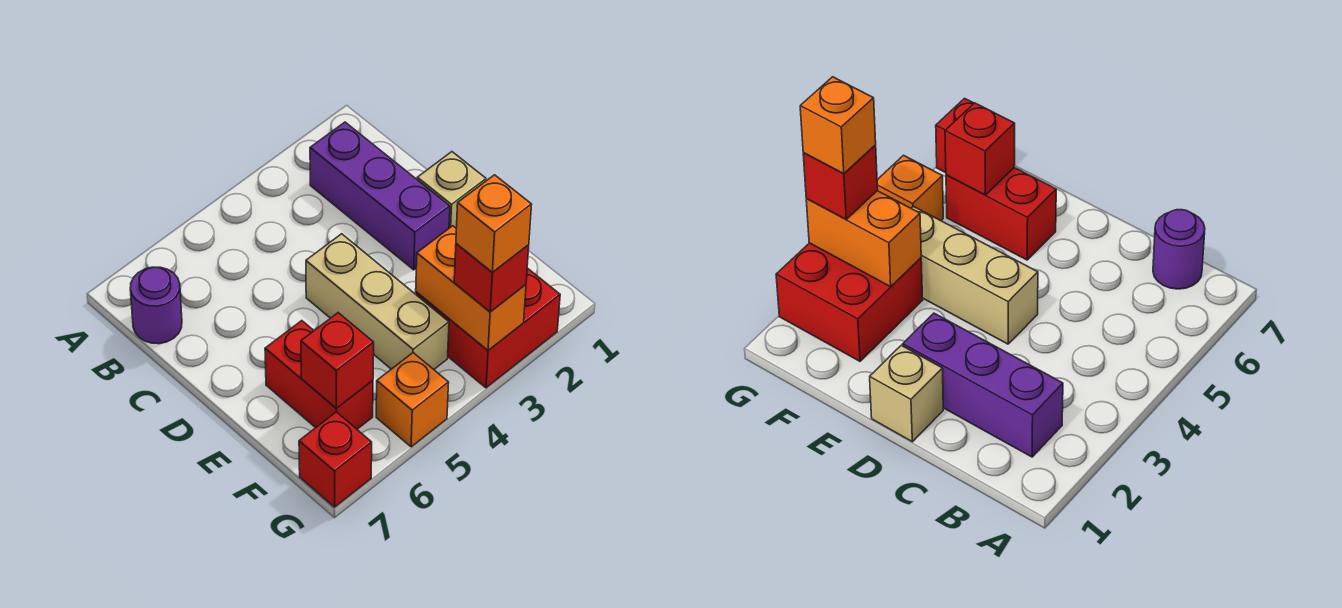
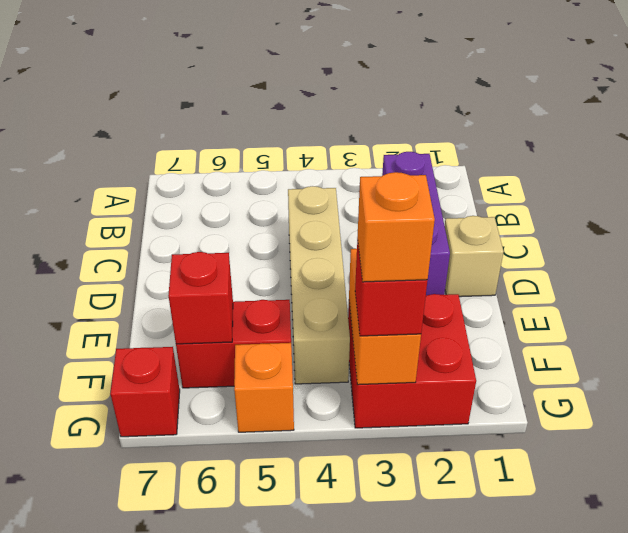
purple round brick B7 level 1 -> none
tan brick D4:F4 level 1 -> tan brick C4:F4 level 1
red brick E6:F6 level 1 -> red brick F5:F6 level 1

